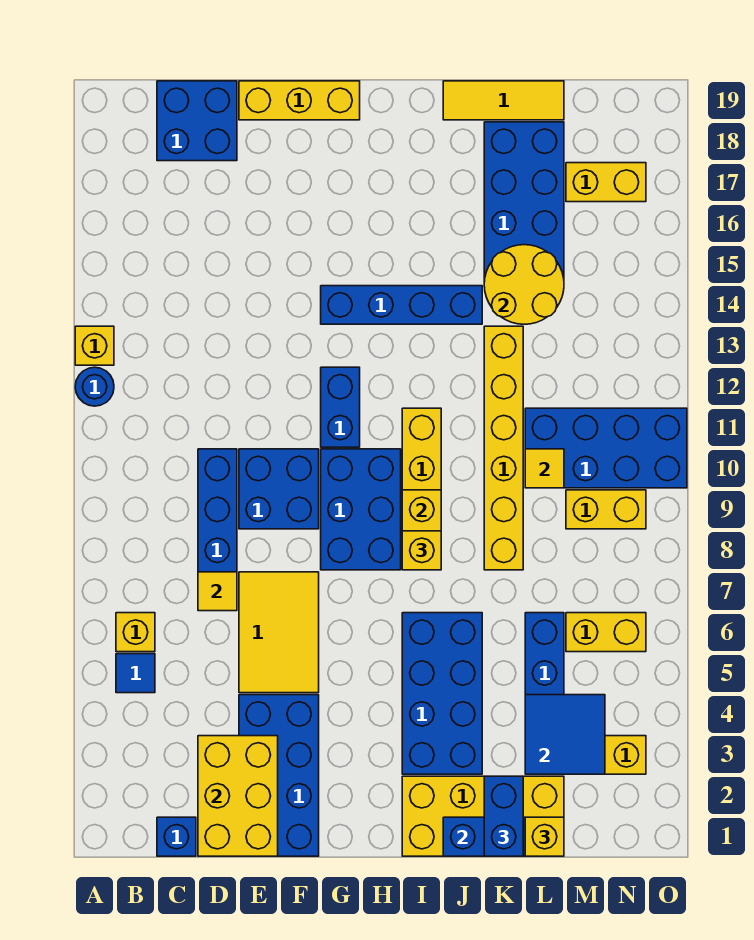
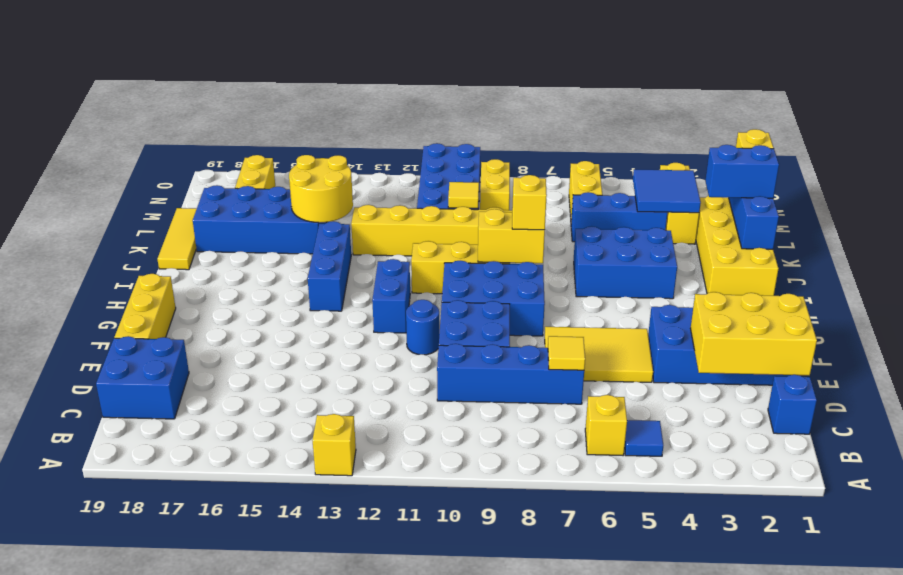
blue round brick A12 level 1 -> blue round brick F11 level 1
blue brick G11:G12 level 1 -> blue brick G12:H12 level 1
blue brick G14:J14 level 1 -> blue brick H14:J14 level 1
blue brick I3:J6 level 1 -> blue brick I4:J6 level 1

